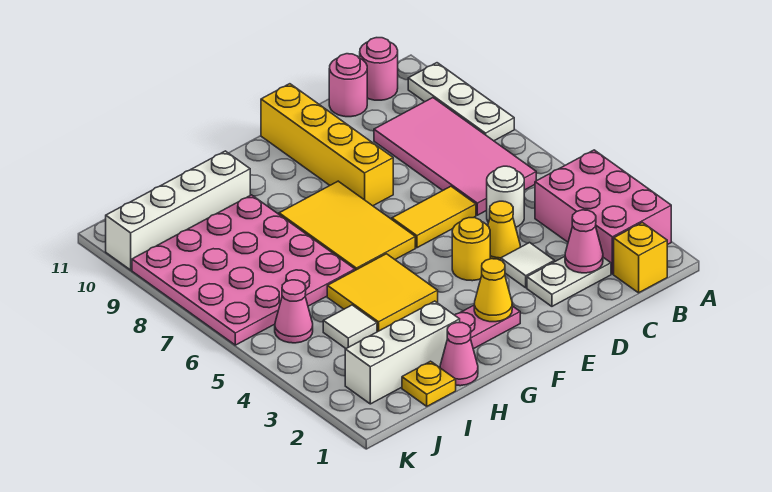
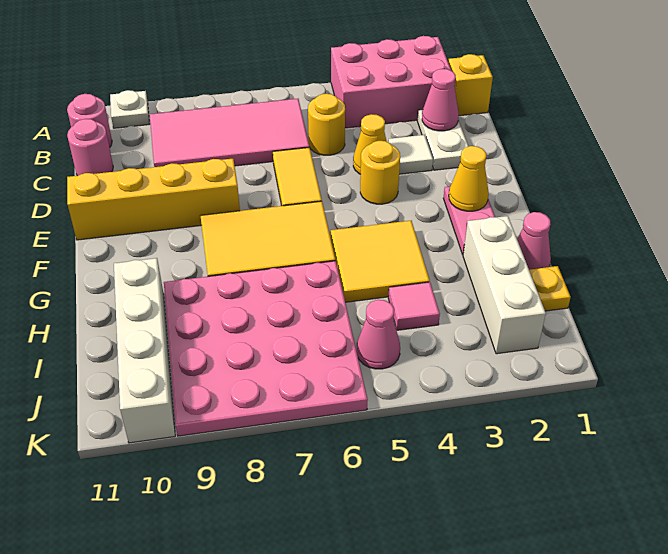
white plate A8:A10 level 1 -> white plate A10 level 1
white round brick C5 level 1 -> yellow round brick C5 level 1
white tile I4 level 1 -> pink tile I4 level 1

